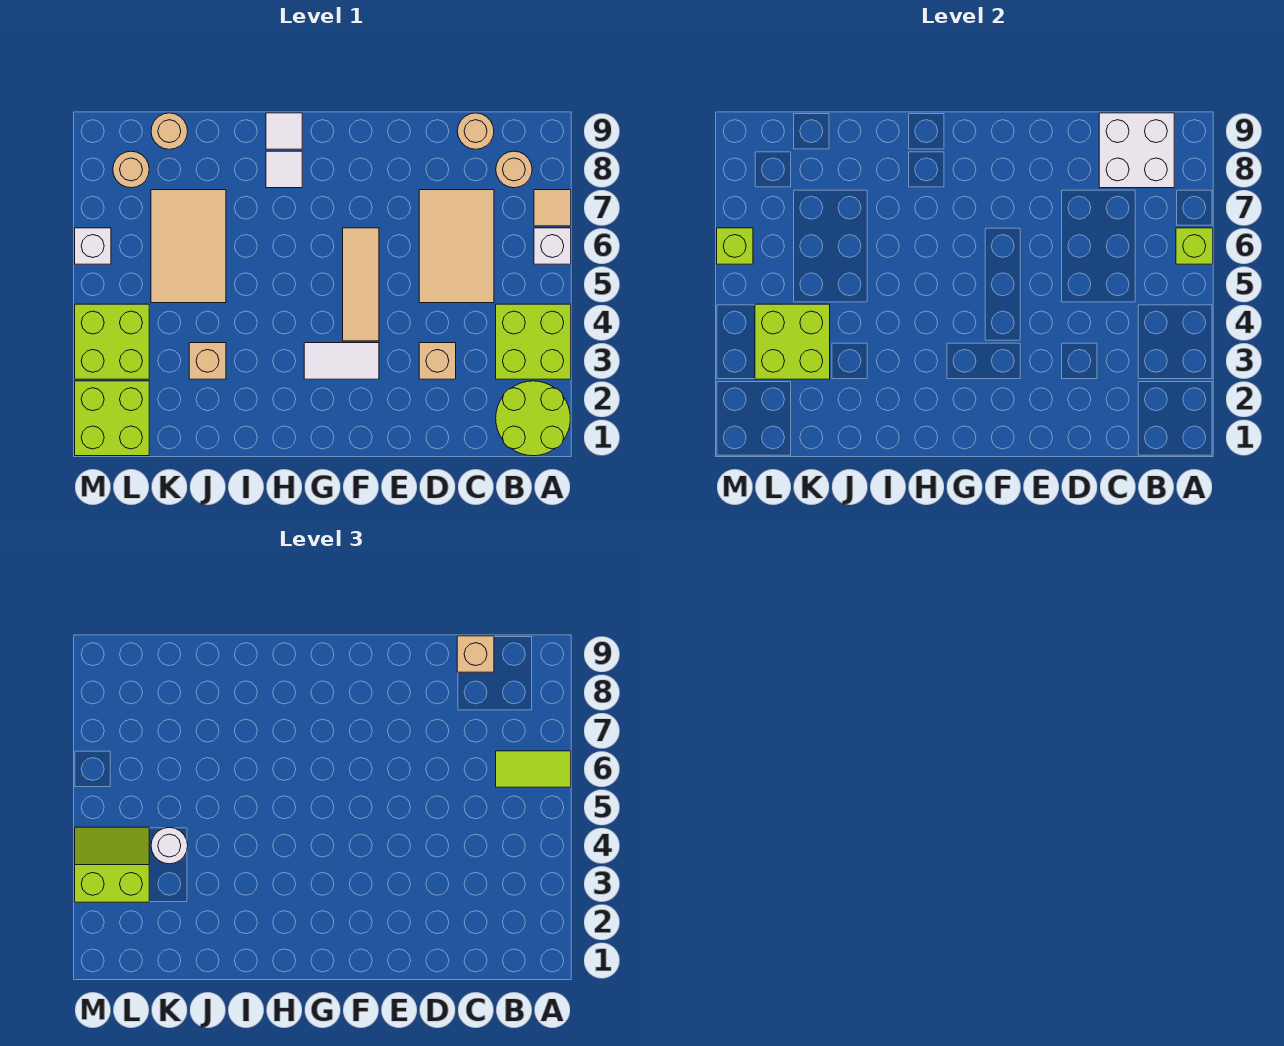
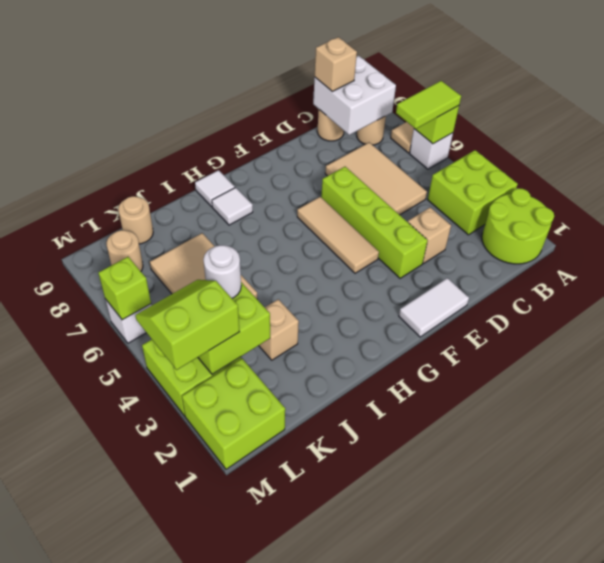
none -> lime brick E3:E6 level 1
white tile F3:G3 level 1 -> white tile E1:F1 level 1

